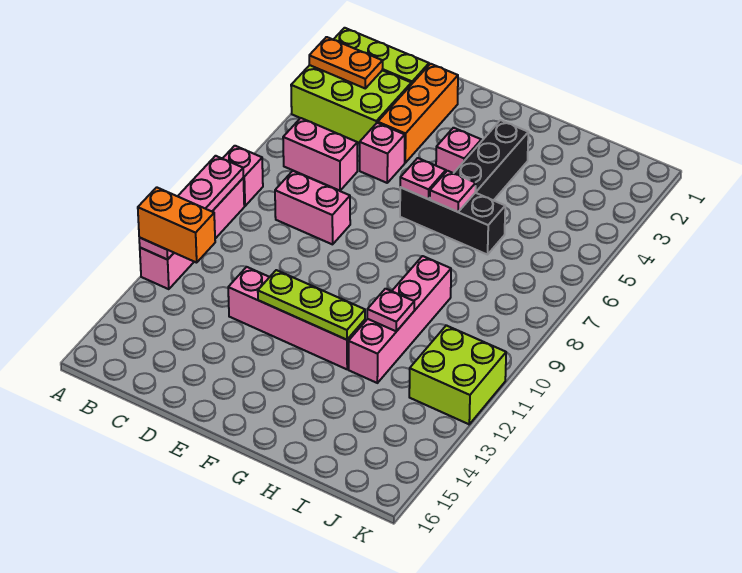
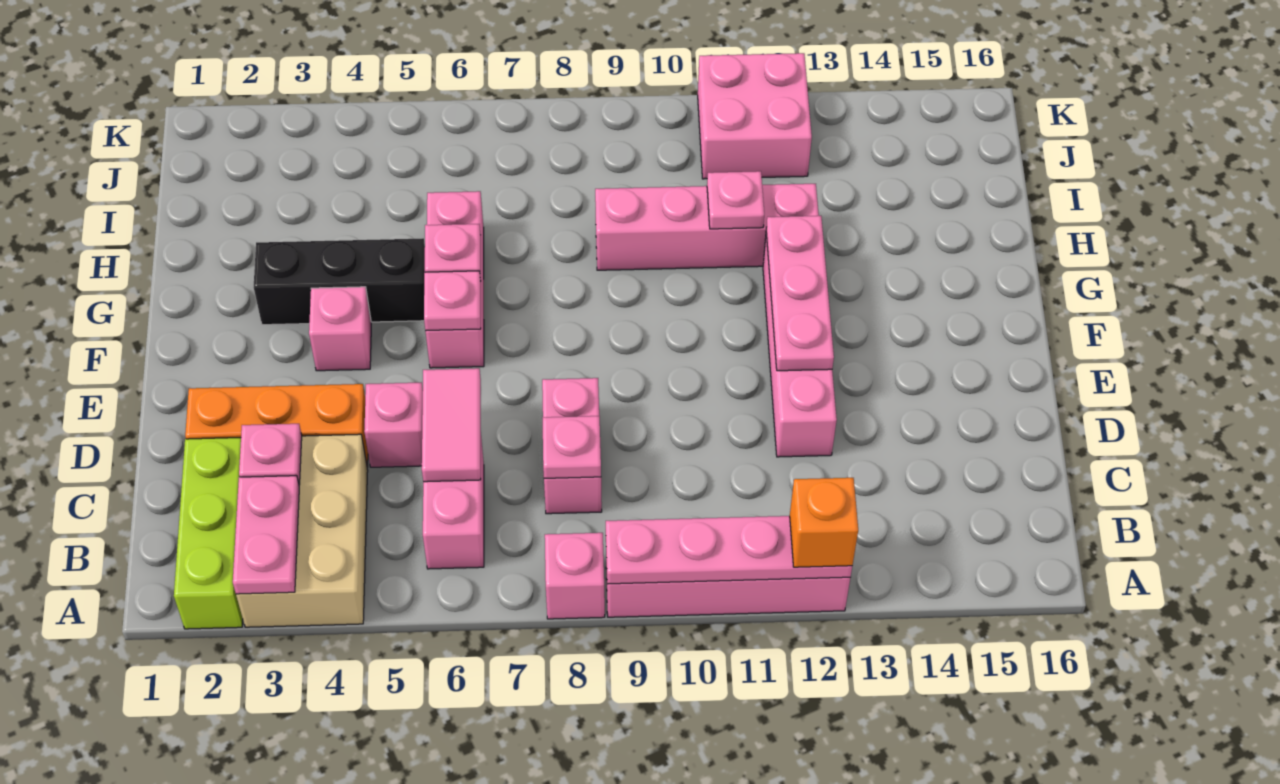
lime brick A3:C4 level 1 -> tan brick A3:C4 level 1
orange plate A3:B3 level 2 -> pink plate A3:B3 level 2
orange brick A12:B12 level 3 -> orange brick A12 level 3
none -> pink plate C3 level 2
none -> pink tile C6:D6 level 2
none -> pink plate C8 level 2
lime plate E12:G12 level 2 -> pink plate E12:G12 level 2
black brick F6:H6 level 1 -> pink brick F6:H6 level 1
lime brick J11:K12 level 1 -> pink brick J11:K12 level 1

